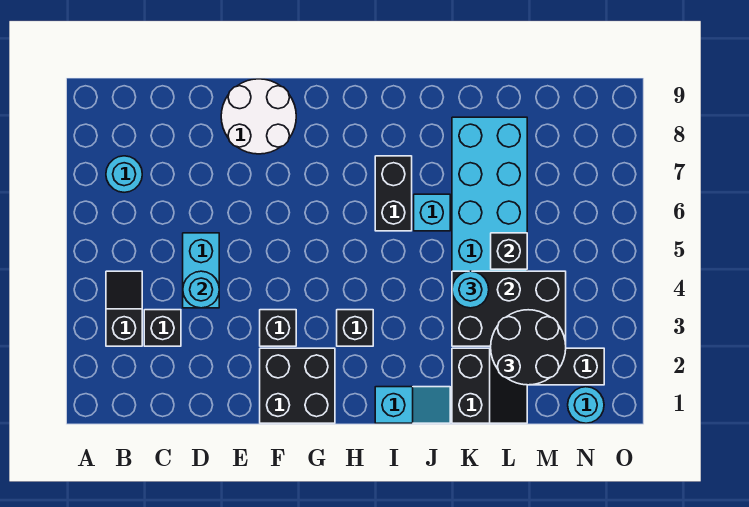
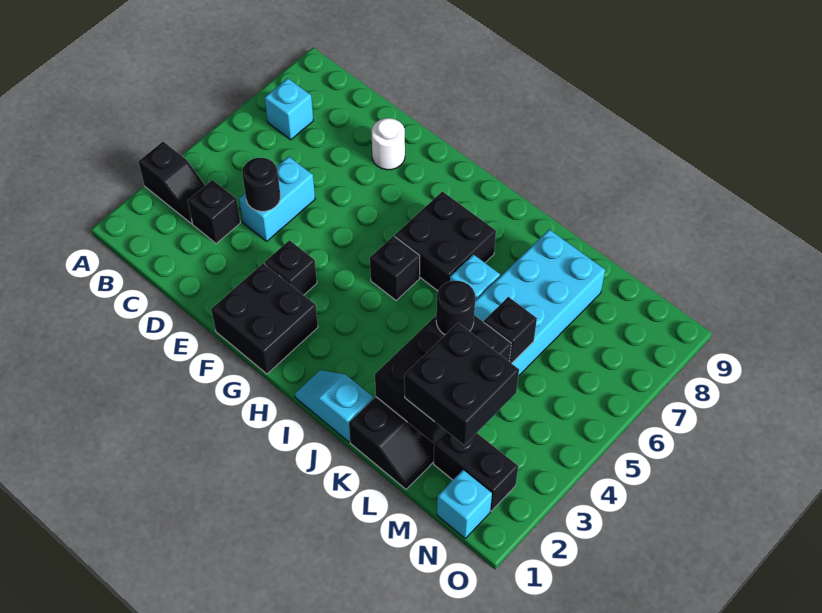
black slope B3:B4 level 1 top 3 -> black slope A3:B3 level 1 top A
cyan round brick B7 level 1 -> cyan brick B7 level 1
cyan round brick D4 level 2 -> black round brick D4 level 2
white round brick E8:F9 level 1 -> white round brick E8 level 1
black brick H3 level 1 -> black brick H5 level 1
cyan slope I1:J1 level 1 top I -> cyan slope I1:J1 level 1 top J
black brick I6:I7 level 1 -> black brick H6:I7 level 1
black brick K3:M4 level 2 -> black brick K2:L4 level 2
cyan round brick K4 level 3 -> black round brick K4 level 3
black round brick L2:M3 level 3 -> black brick L2:M3 level 3
cyan round brick N1 level 1 -> cyan brick N1 level 1

